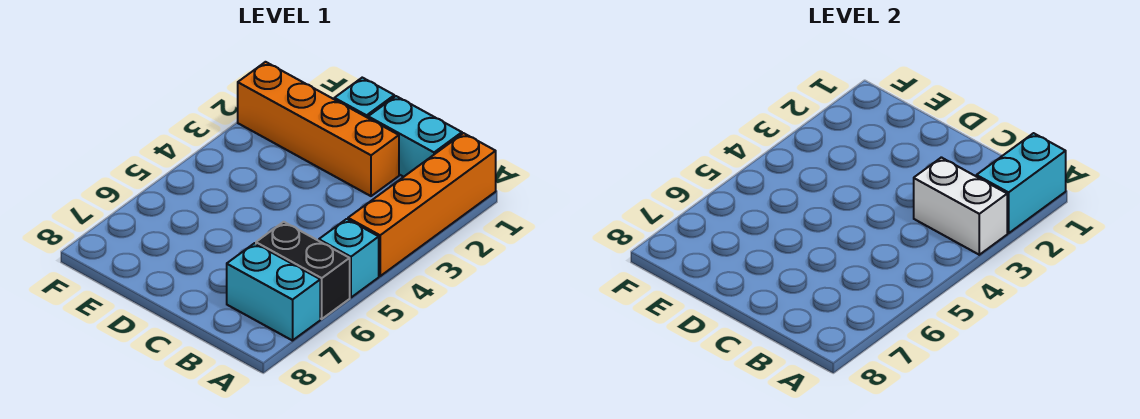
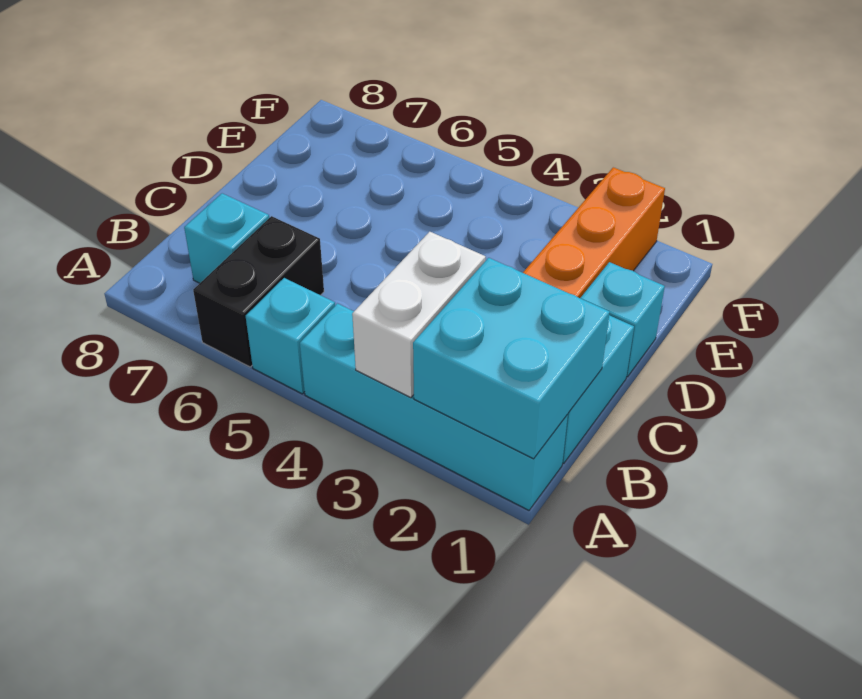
orange brick A1:A4 level 1 -> cyan brick A1:A4 level 1
cyan brick A1:A2 level 2 -> cyan brick A1:B2 level 2
cyan brick A7:B7 level 1 -> cyan brick B7 level 1

